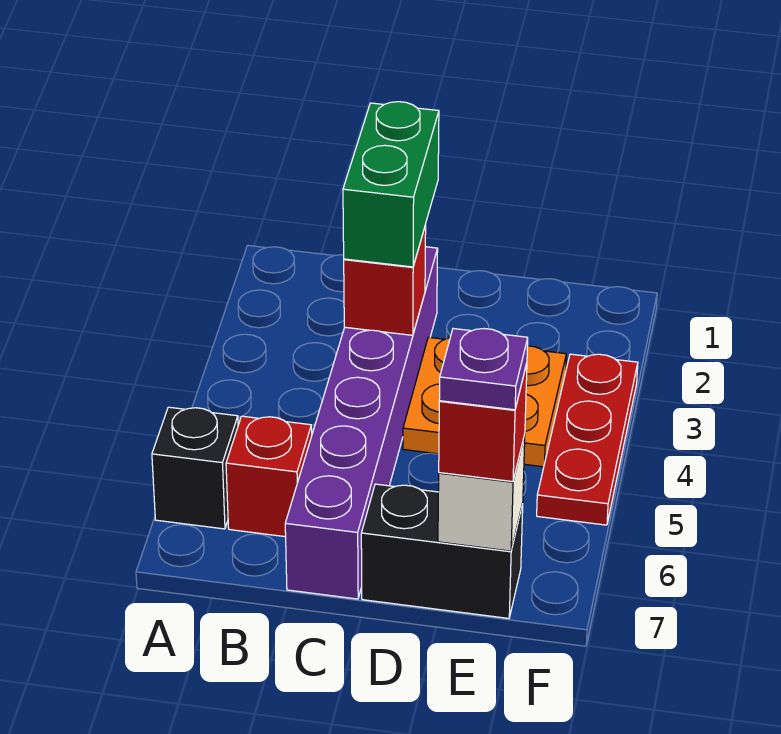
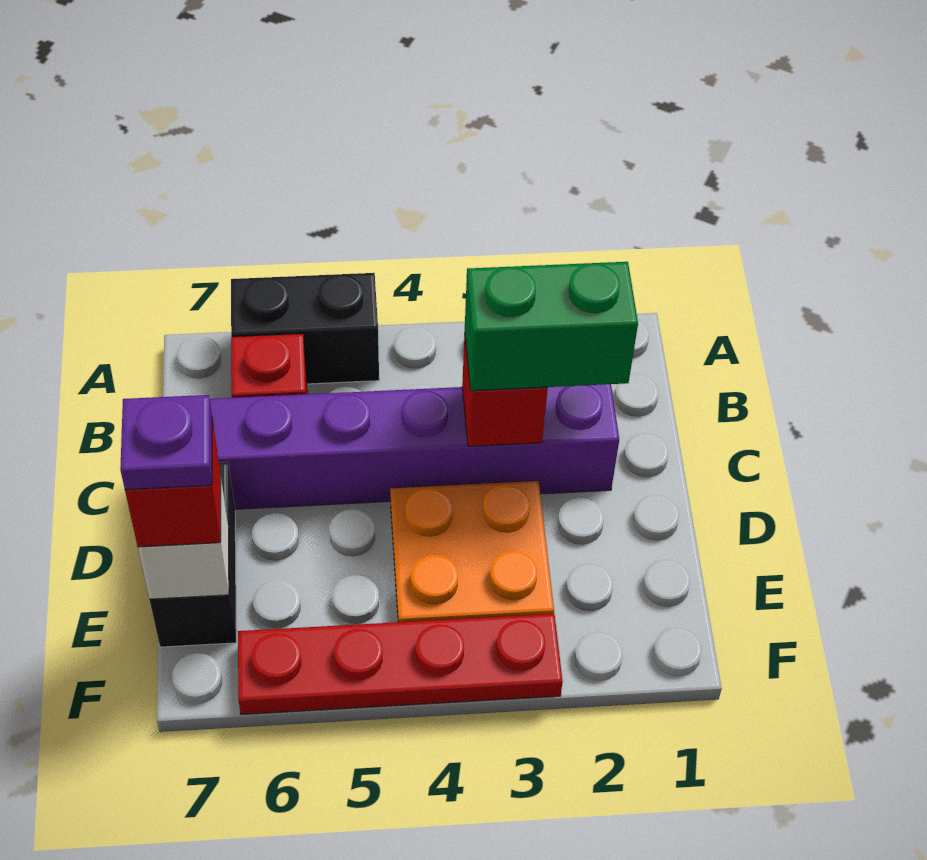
black brick A6 level 1 -> black brick A5:A6 level 1
red plate F3:F5 level 1 -> red plate F3:F6 level 1

